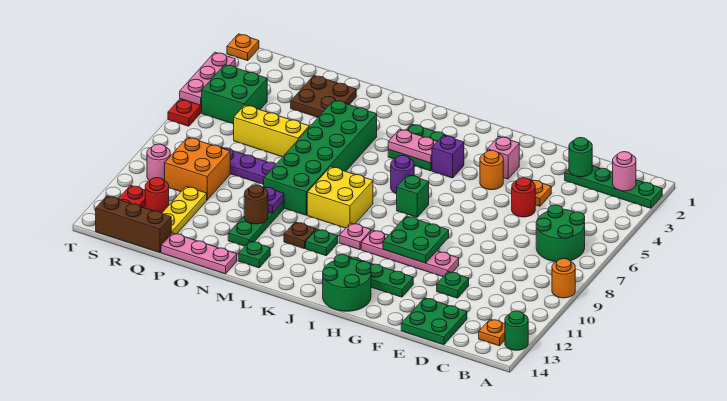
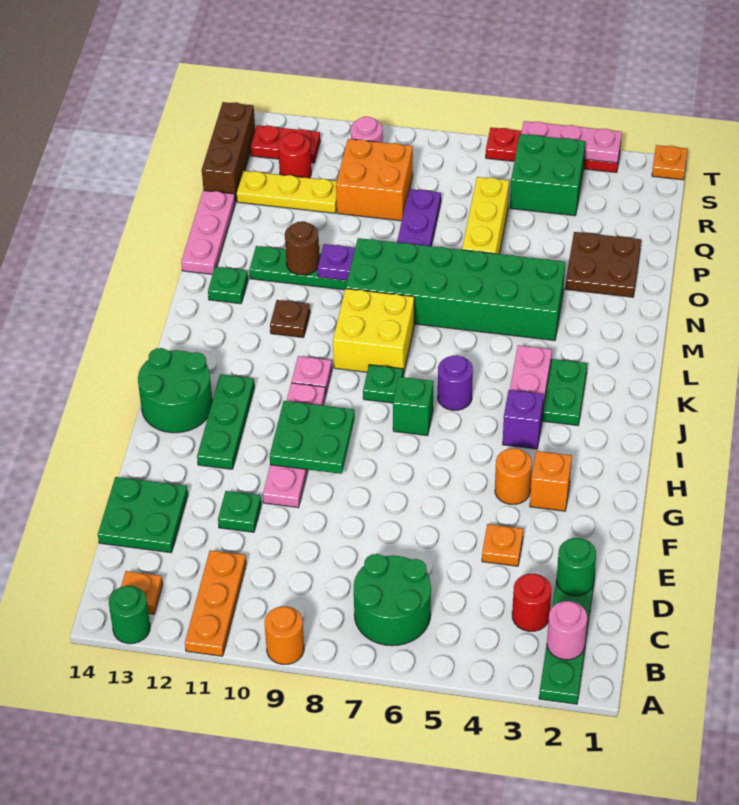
none -> orange plate A11:C11 level 1
red round brick E5 level 1 -> red round brick C3 level 1
pink brick G3 level 1 -> orange brick G3 level 1
green plate K11 level 1 -> green plate J8 level 1

